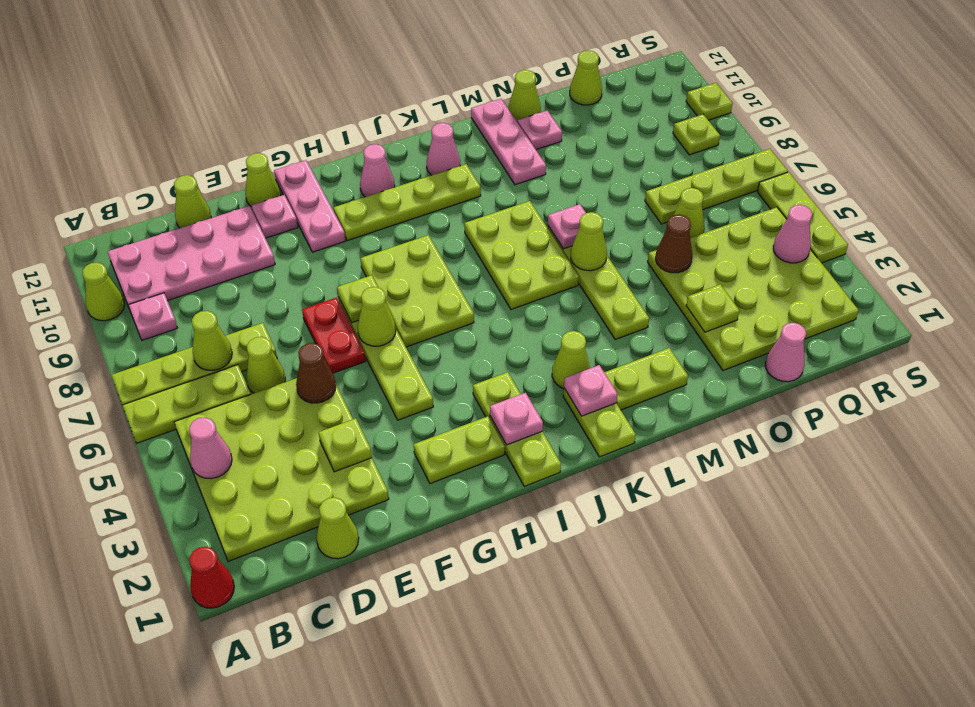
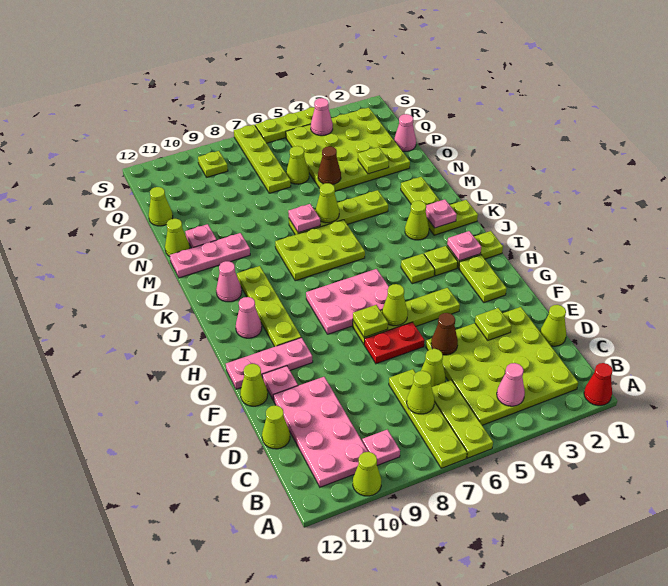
lime plate H6:I8 level 1 -> pink plate H6:I8 level 1
lime plate S10 level 1 -> lime plate I4 level 1

